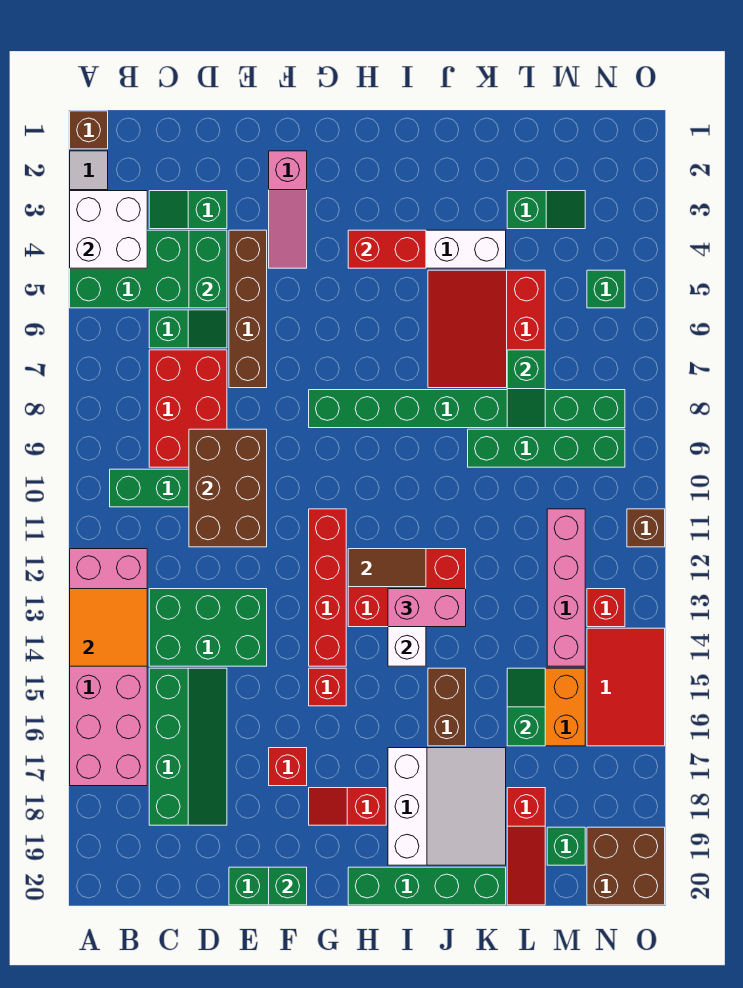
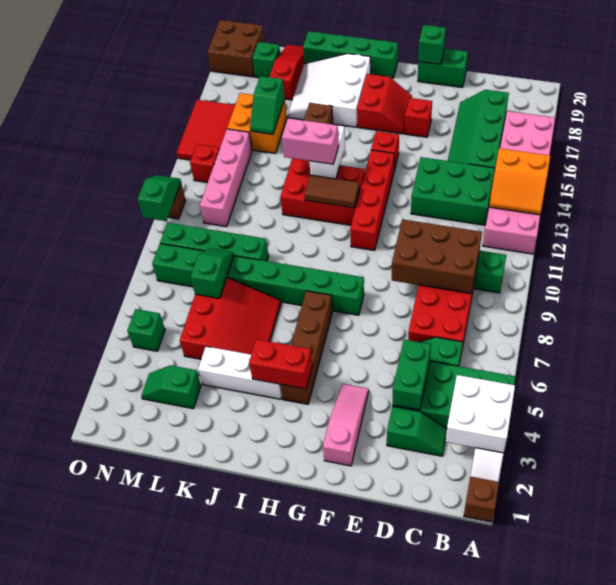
orange tile A13:B14 level 2 -> orange slope A13:B14 level 2 top 14
brown brick D9:E11 level 2 -> brown brick C9:E10 level 2
brown brick E4:E7 level 1 -> brown brick H4:H7 level 1
red slope G18:H18 level 1 top H -> red slope G17:H18 level 1 top H
none -> green slope O10:O11 level 2 top 10

